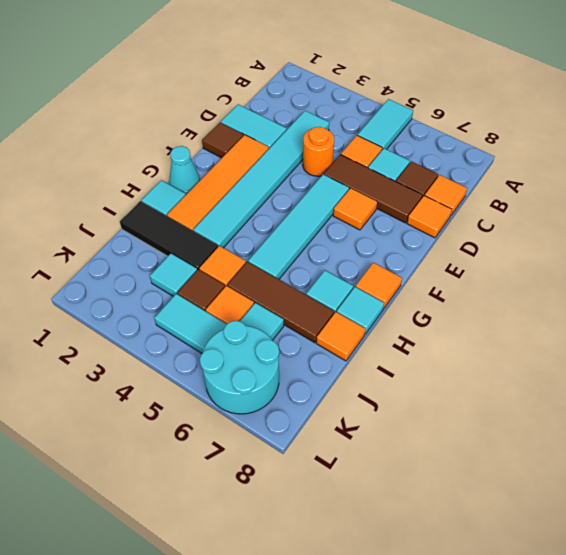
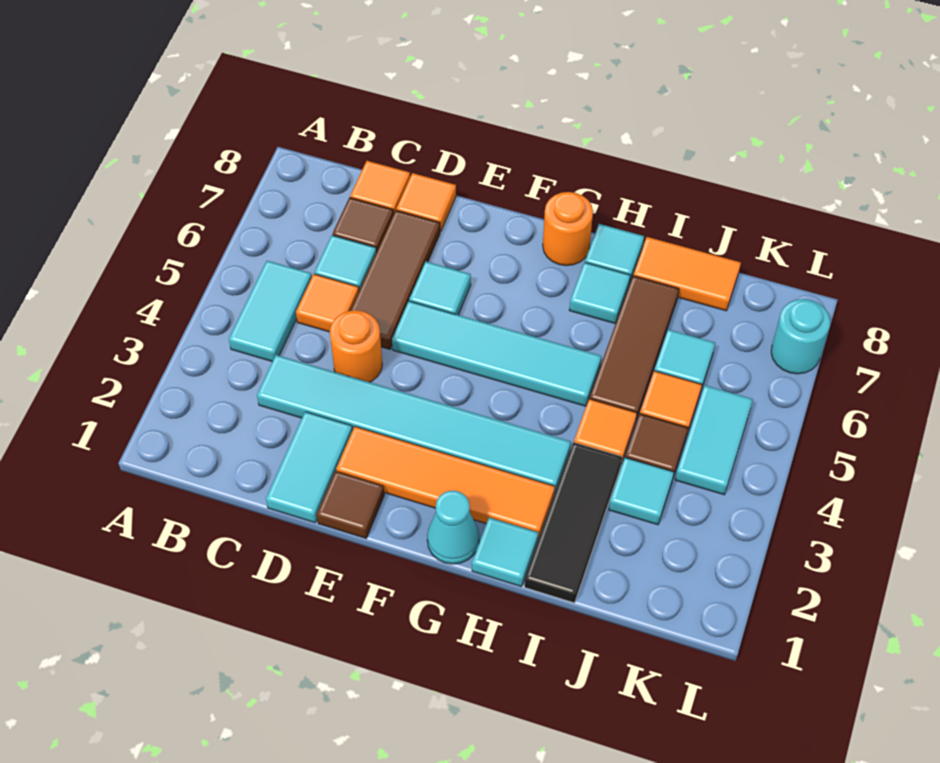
cyan tile A5:B5 level 1 -> cyan tile B4:B5 level 1
orange tile E6 level 1 -> cyan tile E6 level 1
orange tile G8 level 1 -> orange round brick G8 level 1
orange tile I8 level 1 -> orange tile I8:J8 level 1
cyan round brick K6:L7 level 1 -> cyan round brick L7 level 1

